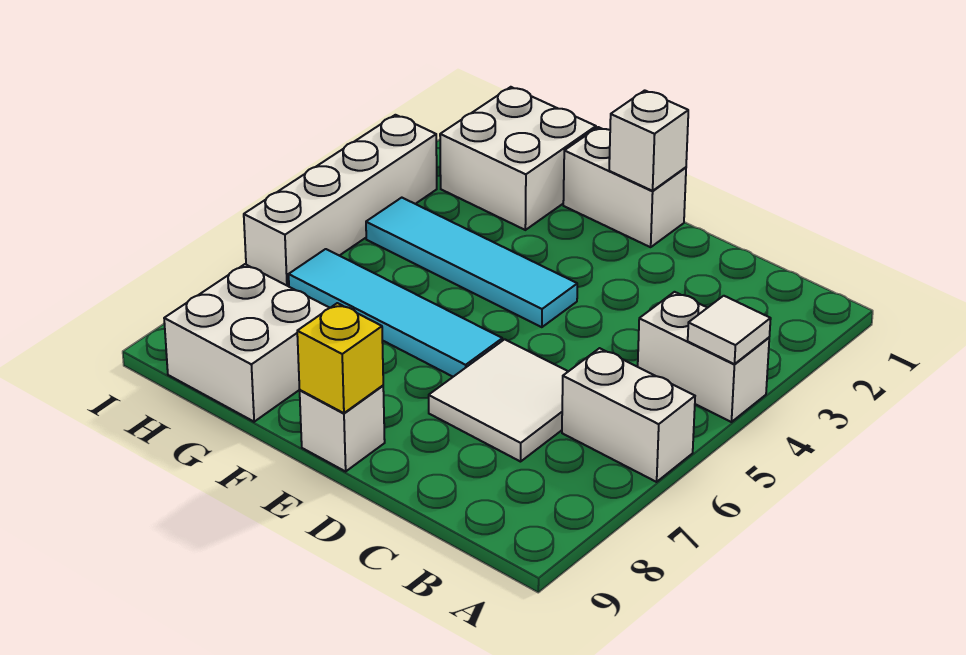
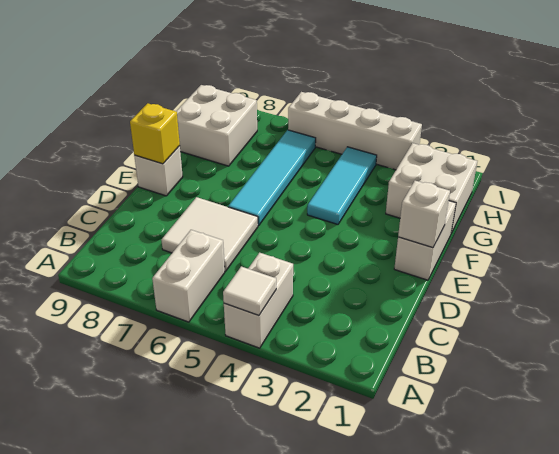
cyan tile E4:H4 level 1 -> cyan tile F4:H4 level 1

